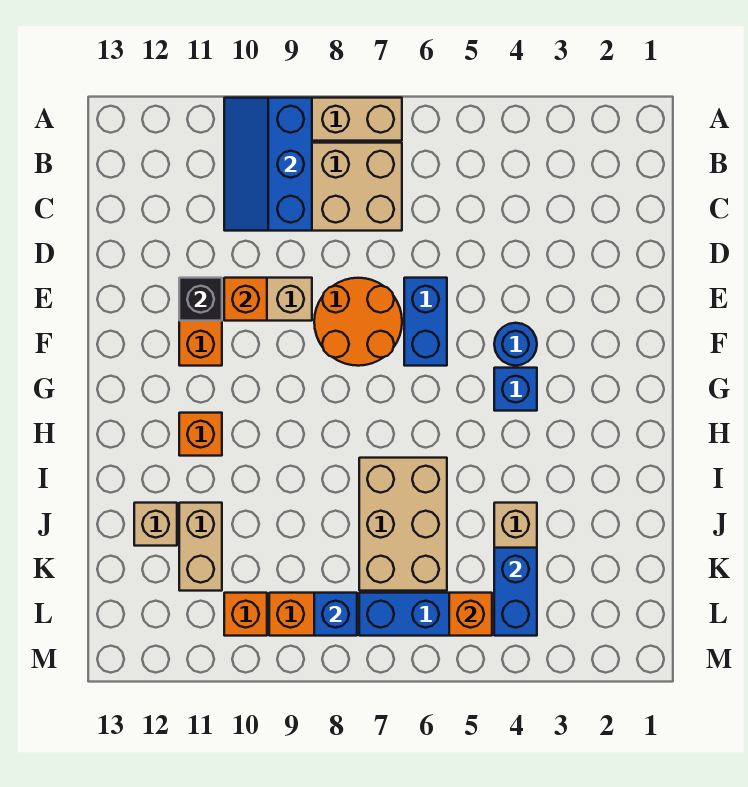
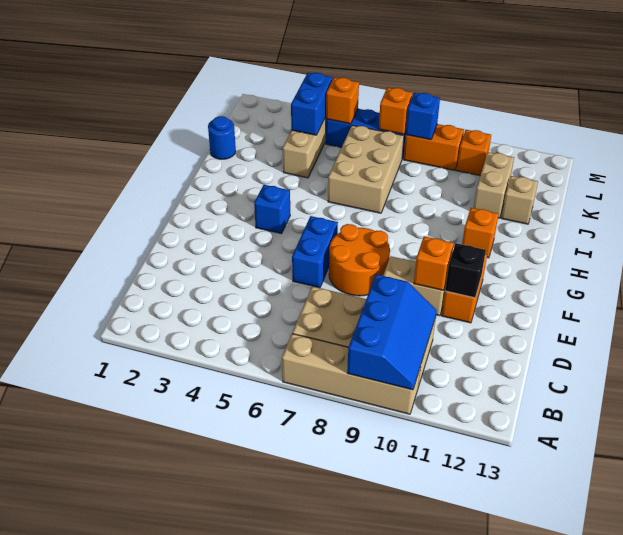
blue round brick F4 level 1 -> blue round brick J1 level 1
none -> orange brick L7 level 2

